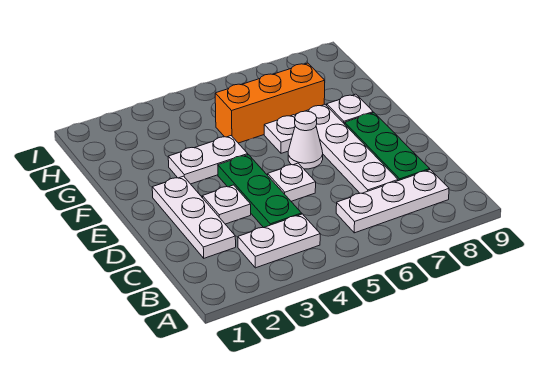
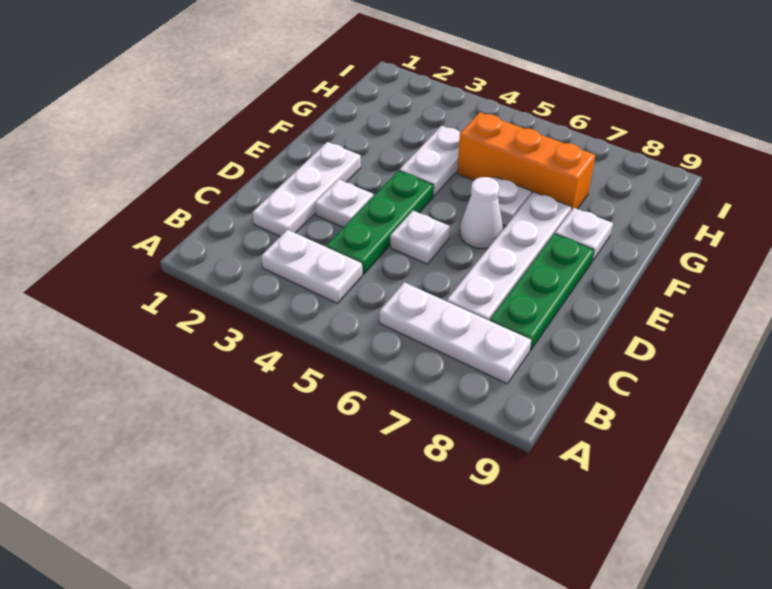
white plate F3:F4 level 1 -> white plate F4:G4 level 1

